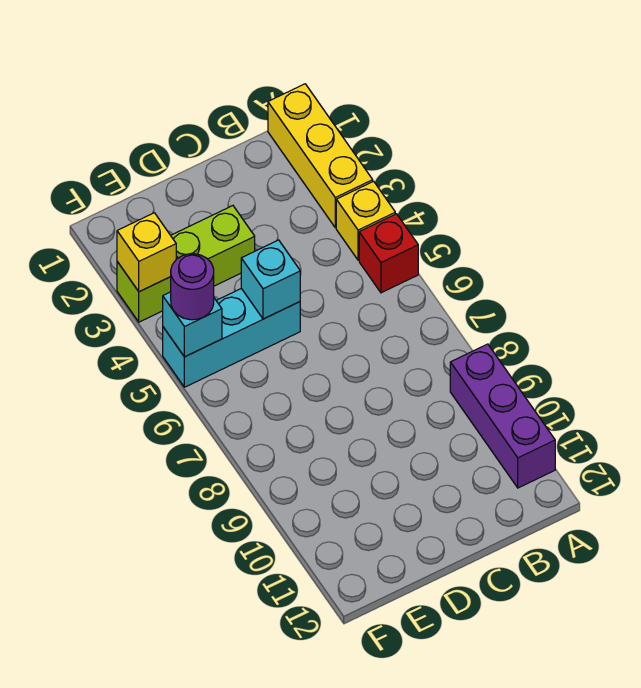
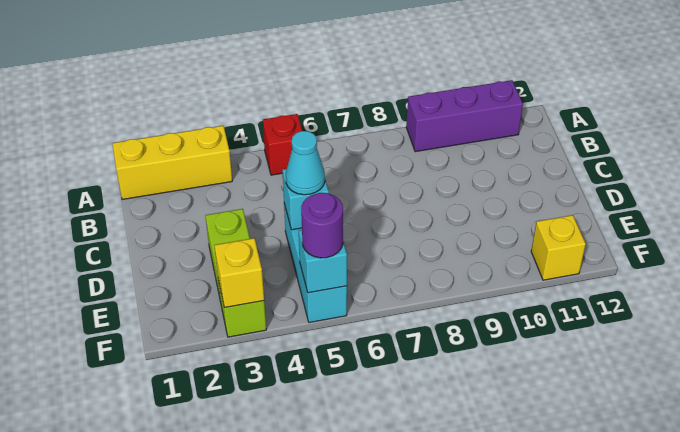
yellow brick A4 level 1 -> yellow brick F11 level 1
none -> cyan cone D5 level 3

